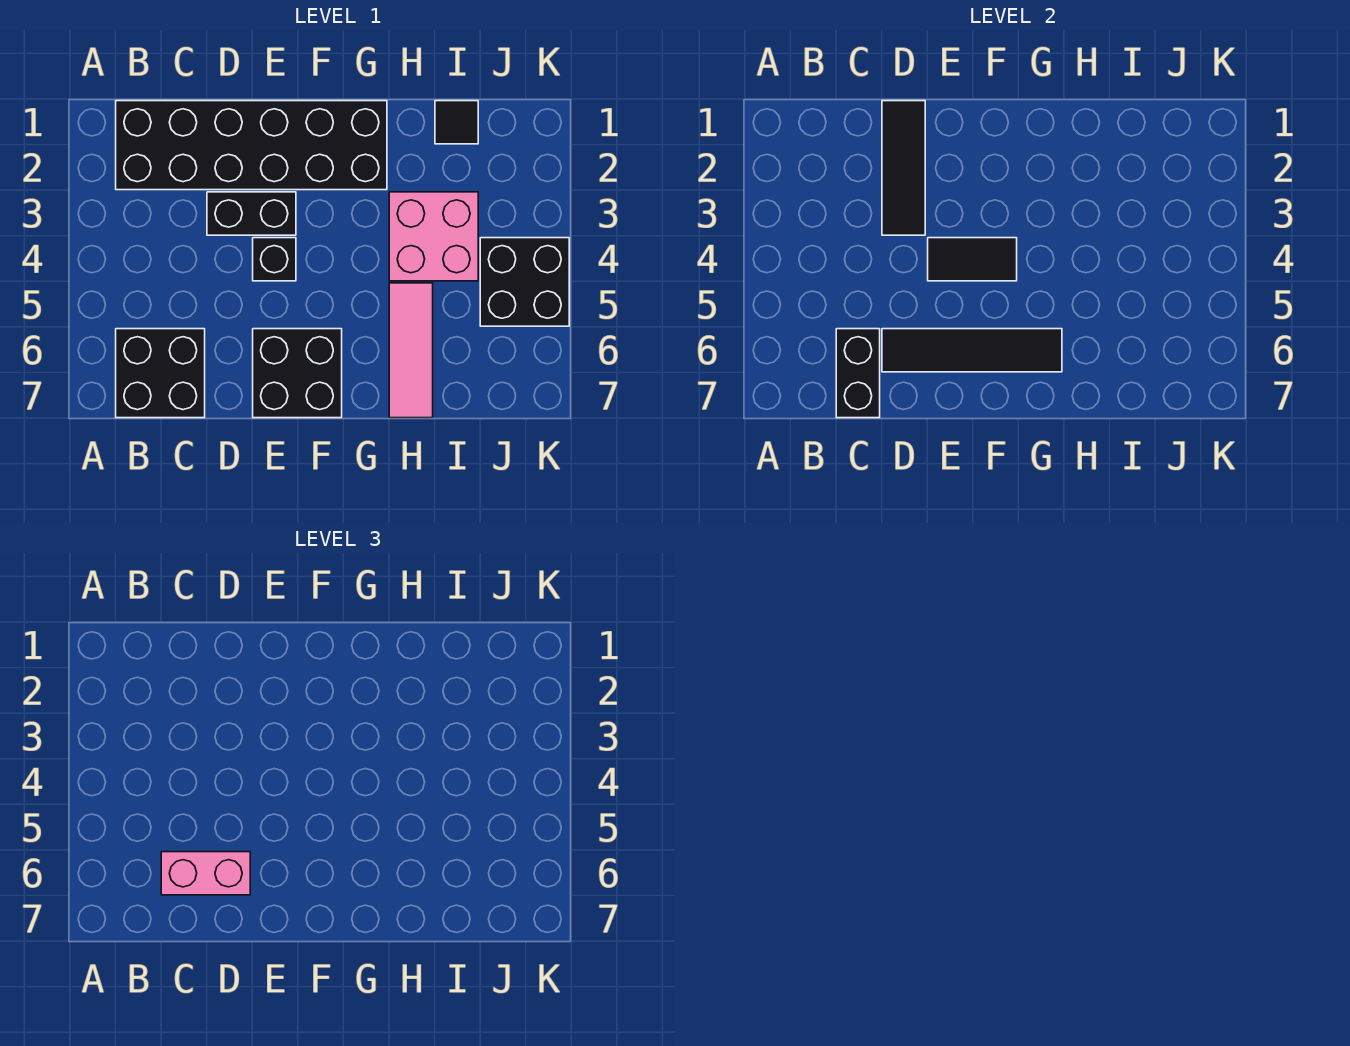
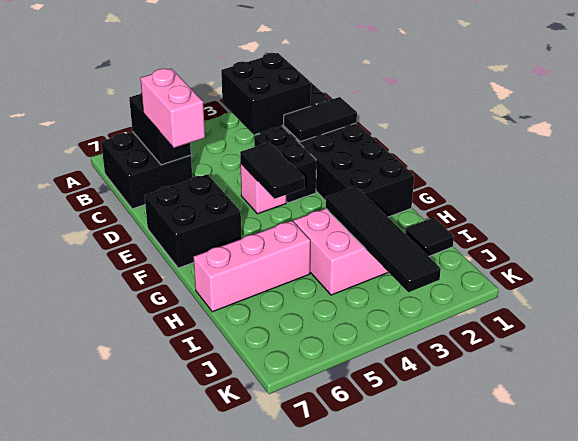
black brick C6:C7 level 2 -> black brick B6:C6 level 2
black tile D1:D3 level 2 -> black tile D1:D2 level 2
black tile D6:G6 level 2 -> black tile H3:K3 level 2
black brick E4 level 1 -> pink brick E4 level 1
pink tile H5:H7 level 1 -> pink brick H5:H7 level 1
black brick J4:K5 level 1 -> black brick B2:C3 level 2

